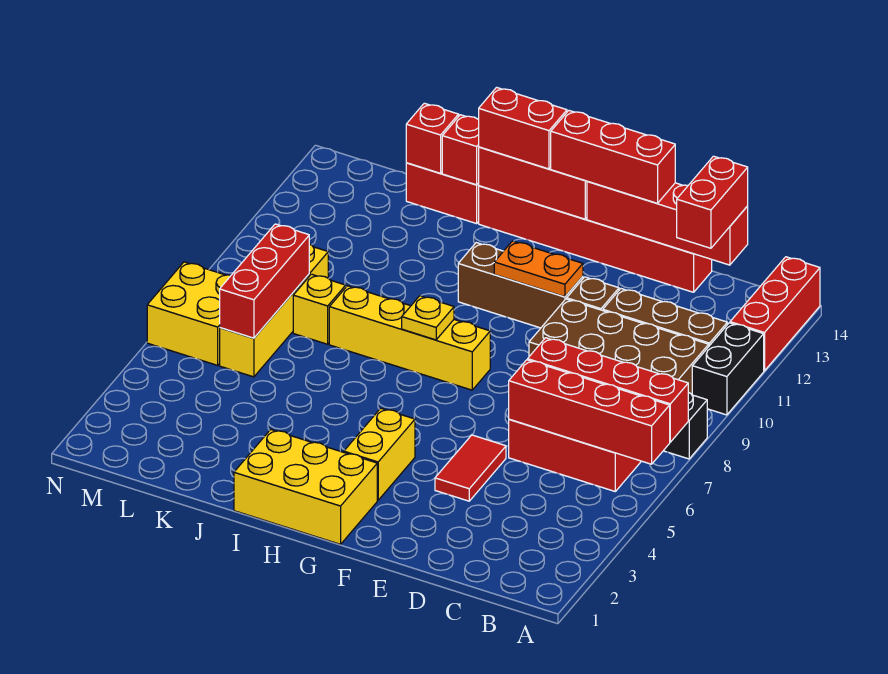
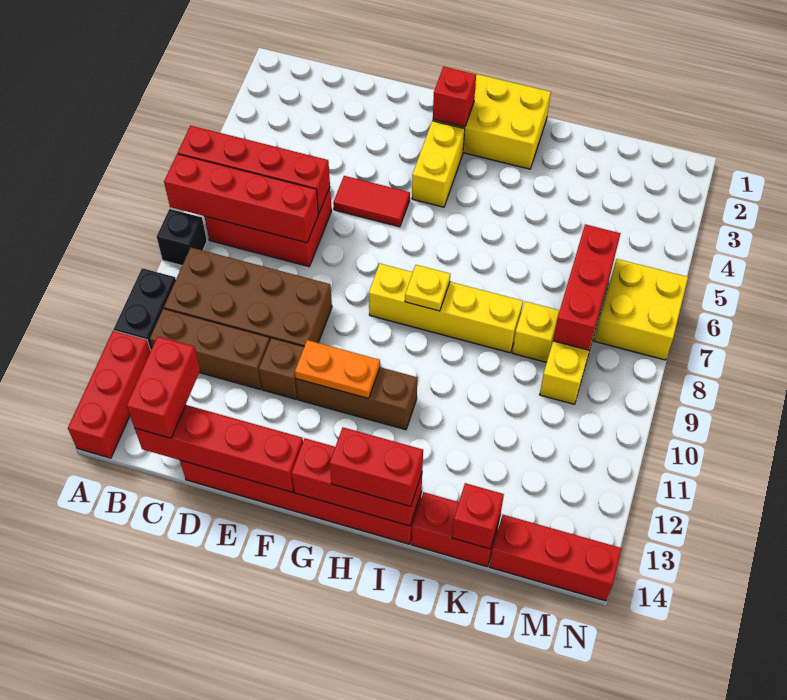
red tile E4:E5 level 1 -> red tile E5:F5 level 1
red brick E14:G14 level 3 -> red brick L14:N14 level 1
red brick J14 level 2 -> red brick G2 level 2

